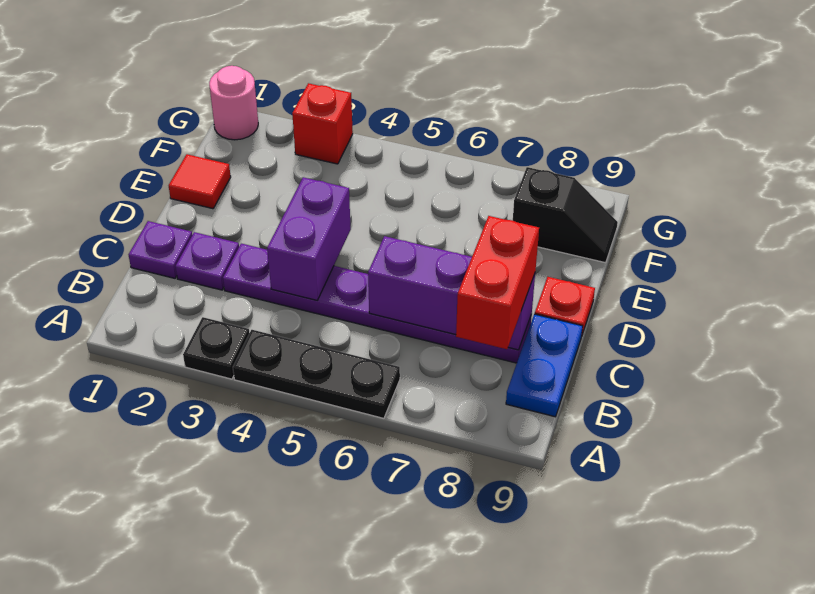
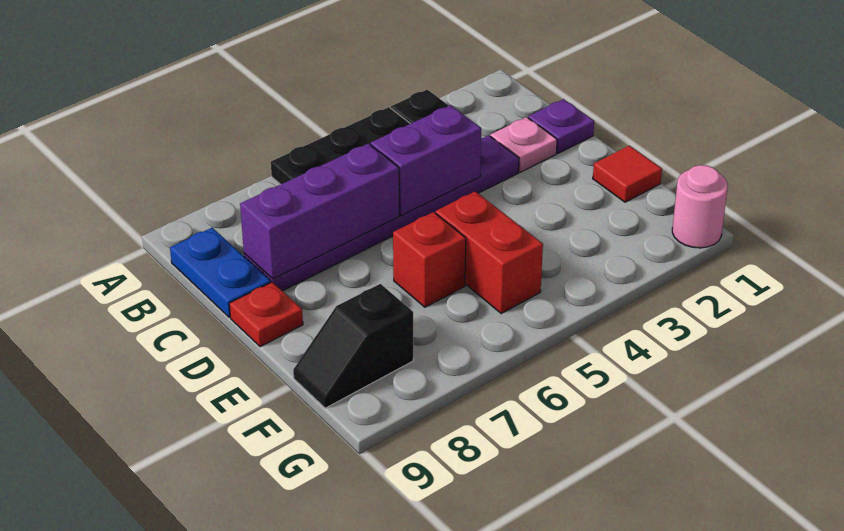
red brick B8:C8 level 3 -> red brick E5:F5 level 1
purple plate C2 level 1 -> pink plate C2 level 1
purple brick C4:D4 level 2 -> purple brick C4:C5 level 2
red brick G3 level 1 -> red brick E6 level 1

